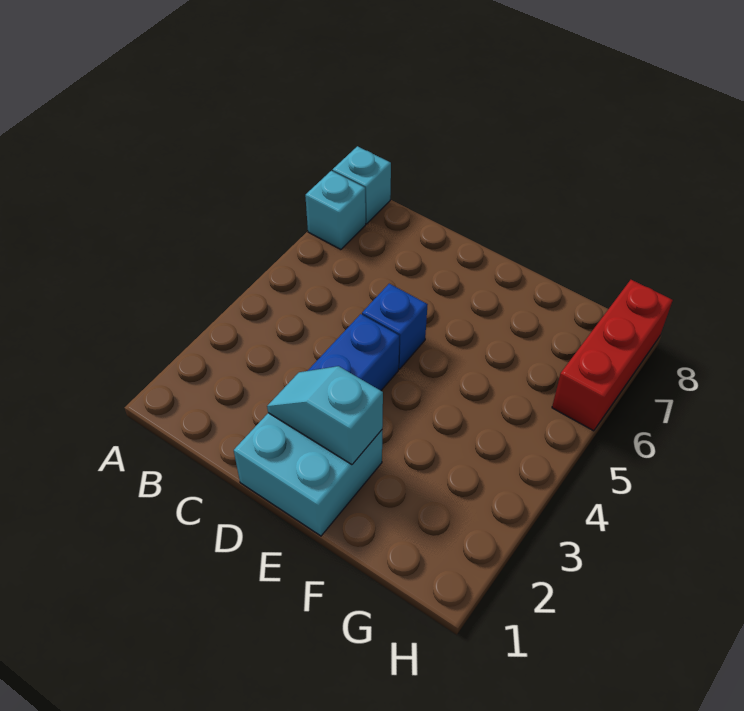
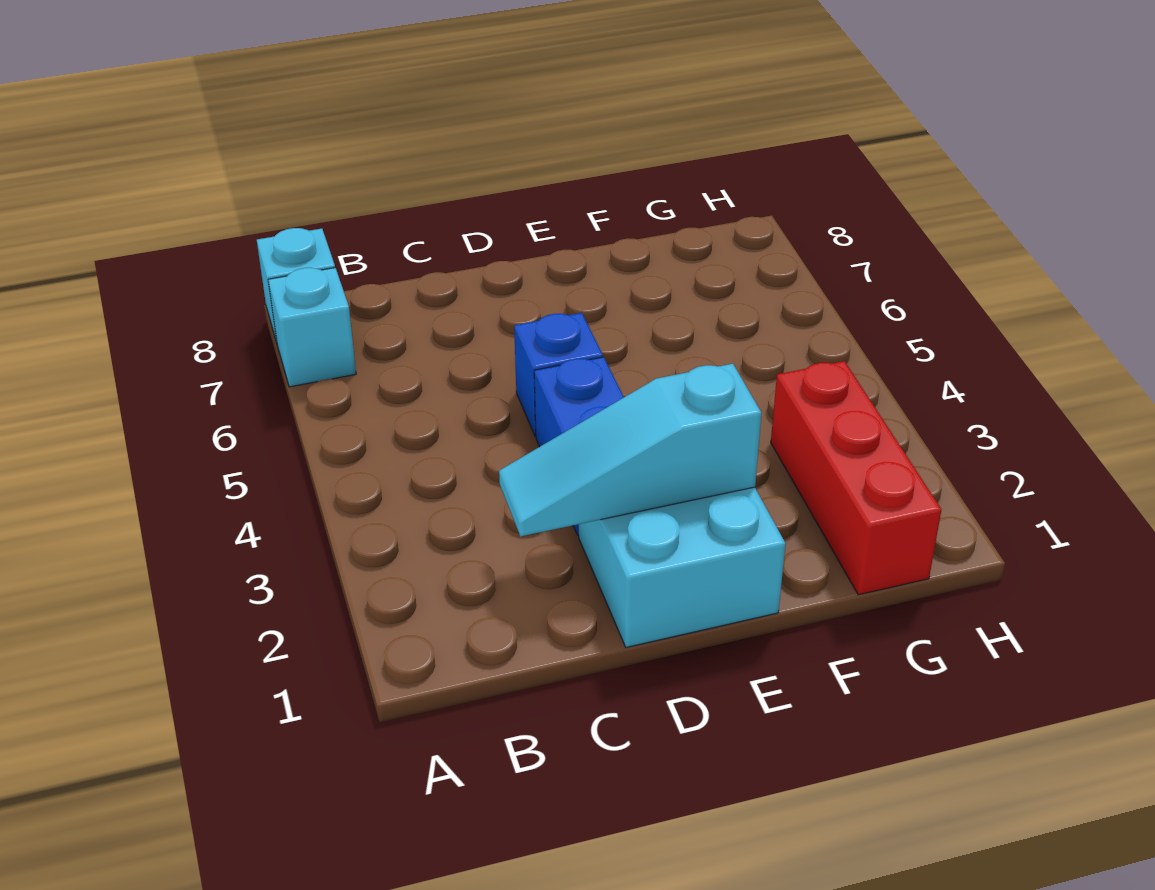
cyan slope D2:E2 level 2 top E -> cyan slope C2:E2 level 2 top E
red brick H6:H8 level 1 -> red brick G1:G3 level 1

